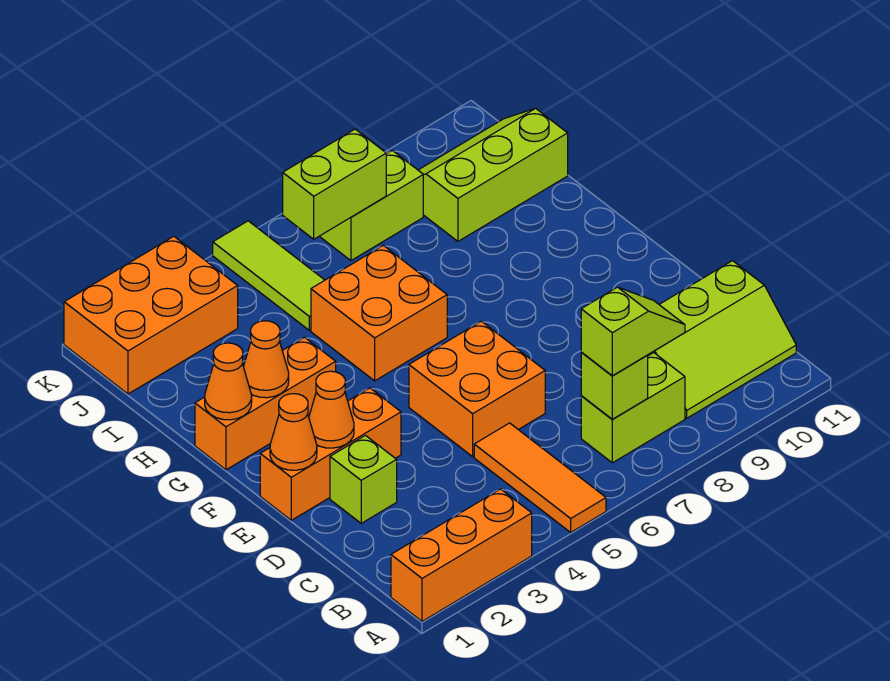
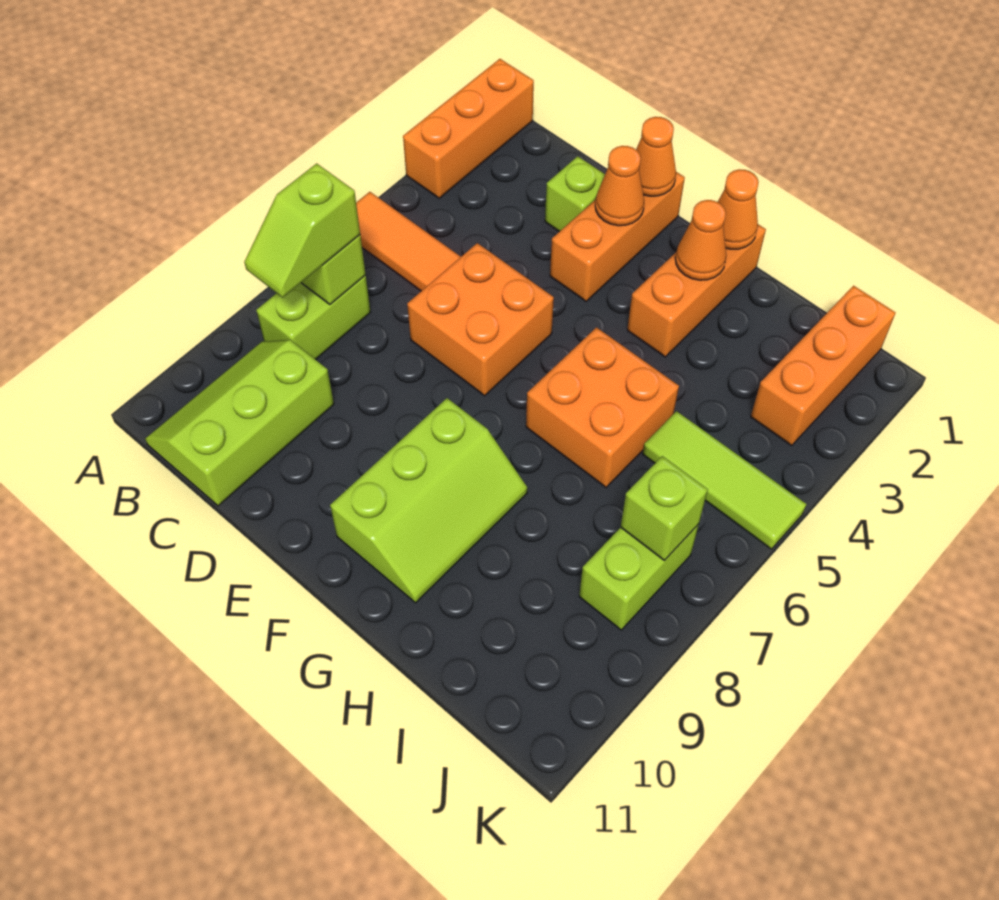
lime slope I9:J11 level 1 top I -> lime slope F8:G10 level 1 top F
orange brick J1:K3 level 1 -> orange brick J1:J3 level 1
lime brick J6:J7 level 2 -> lime brick J7 level 2

